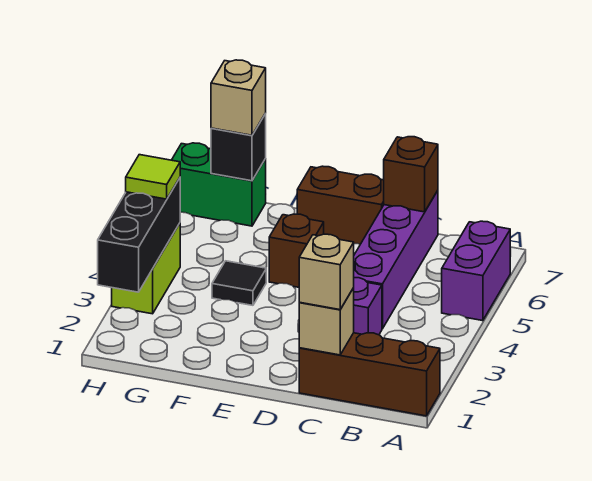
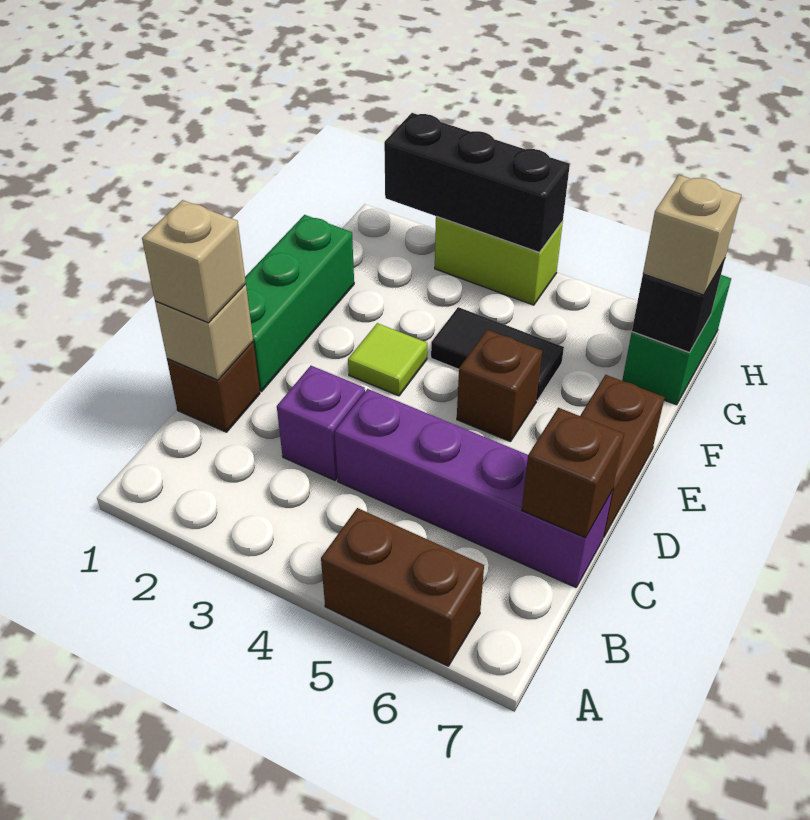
brown brick A1:C1 level 1 -> brown brick C1 level 1
purple brick A5:A6 level 1 -> brown brick A5:A6 level 1
none -> green brick D1:F1 level 1
black tile F4 level 1 -> black tile F4:F5 level 1
lime tile H4 level 3 -> lime tile E3 level 1

